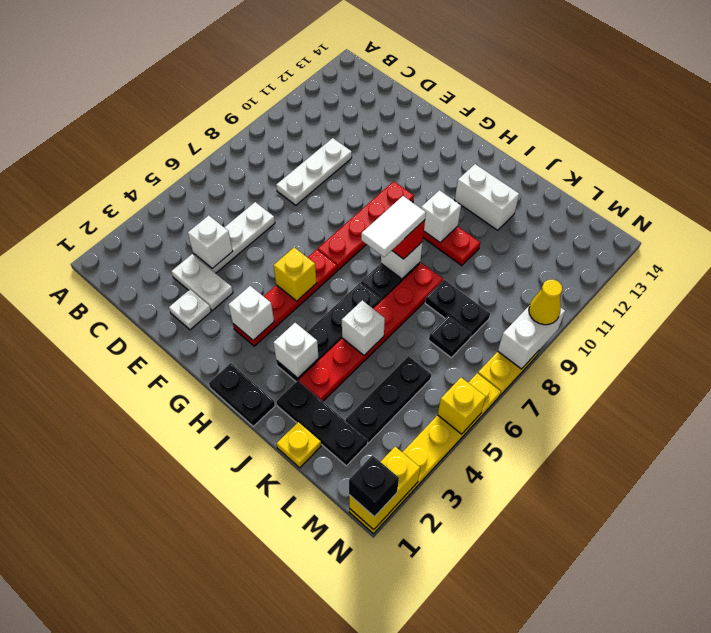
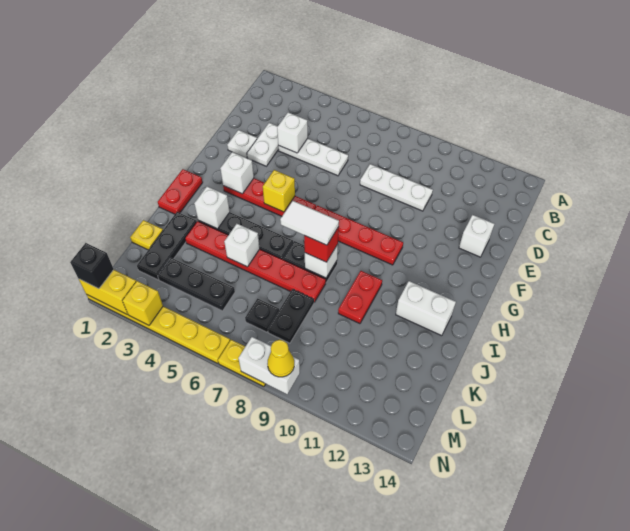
black plate H1:I1 level 1 -> red plate H1:I1 level 1
white brick I10 level 2 -> white brick E13 level 1
white brick I12:J12 level 1 -> white brick I12:I13 level 1
yellow brick N5 level 2 -> yellow brick N3 level 2

